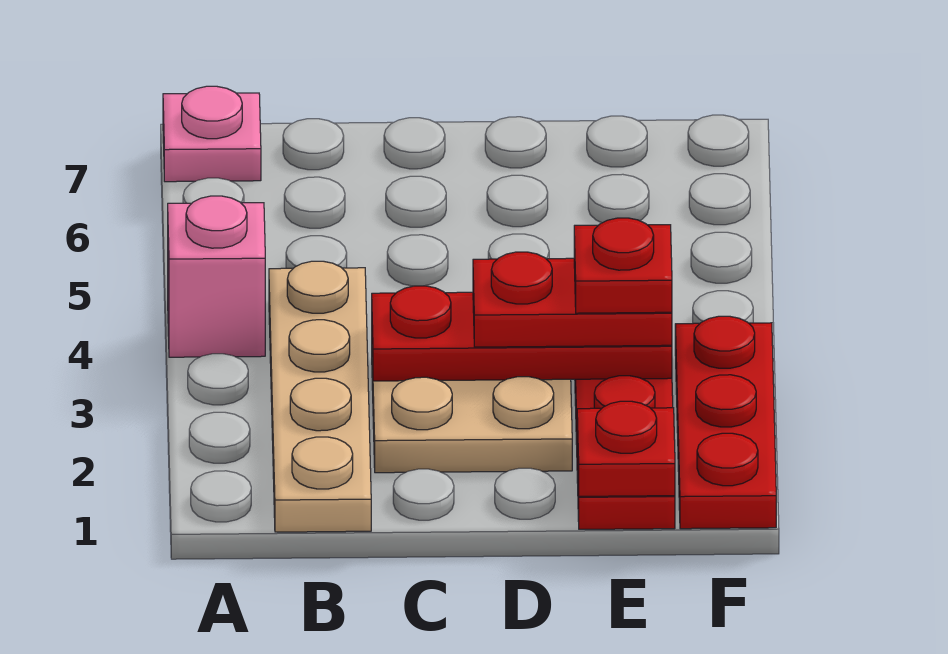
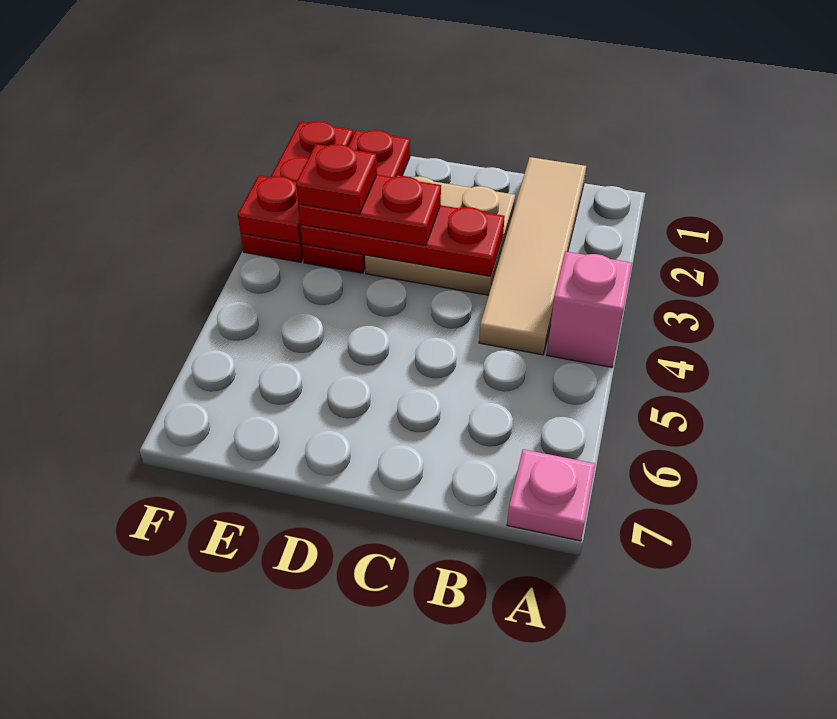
tan plate B1:B4 level 1 -> tan tile B1:B4 level 1
red plate E1 level 2 -> red plate F3 level 2

